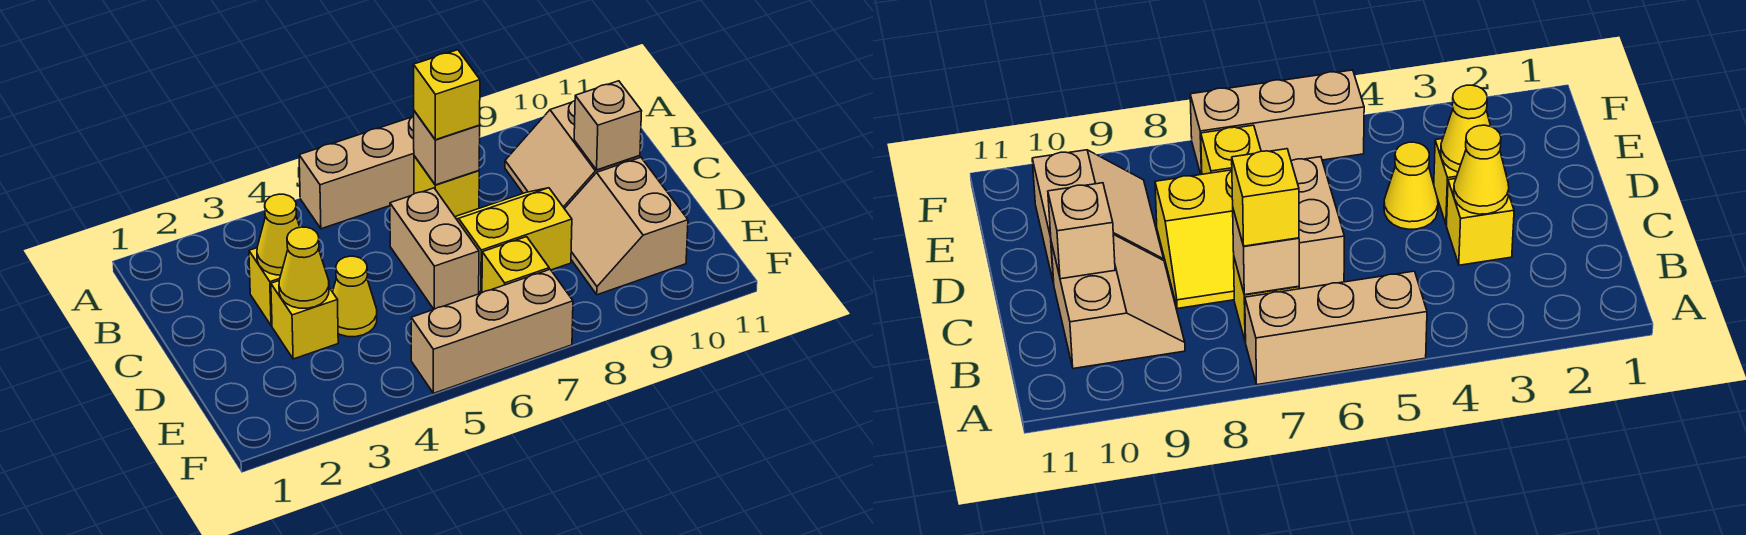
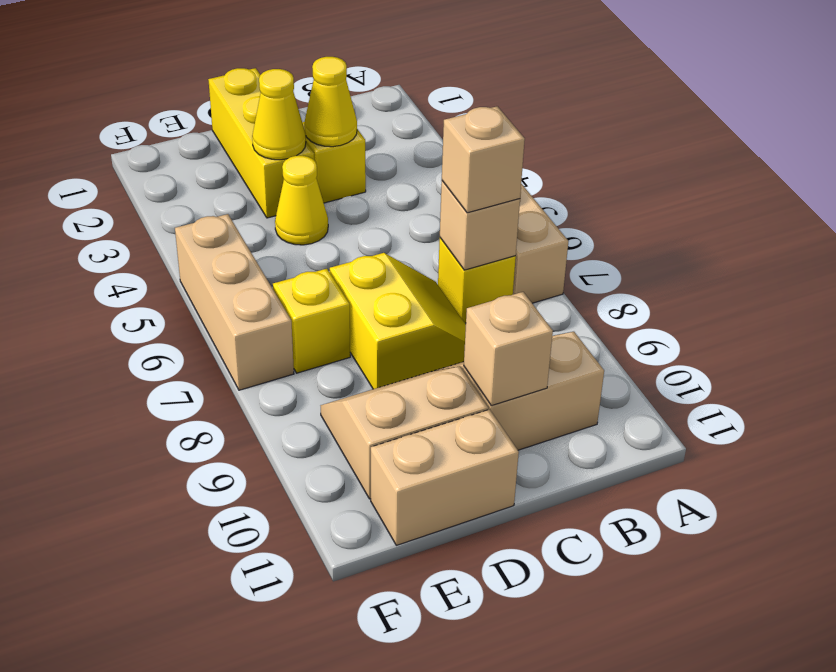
yellow brick B7 level 3 -> tan brick B7 level 3
tan brick C6:D6 level 1 -> tan brick D11:E11 level 1
yellow brick D3 level 1 -> yellow brick D1:D3 level 1

